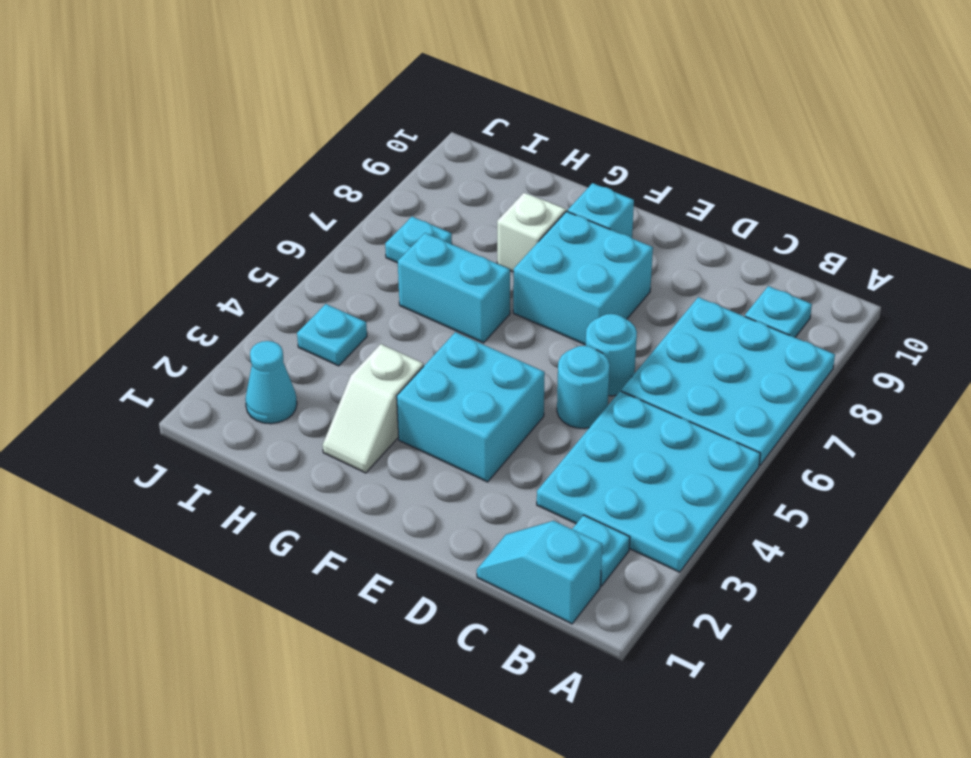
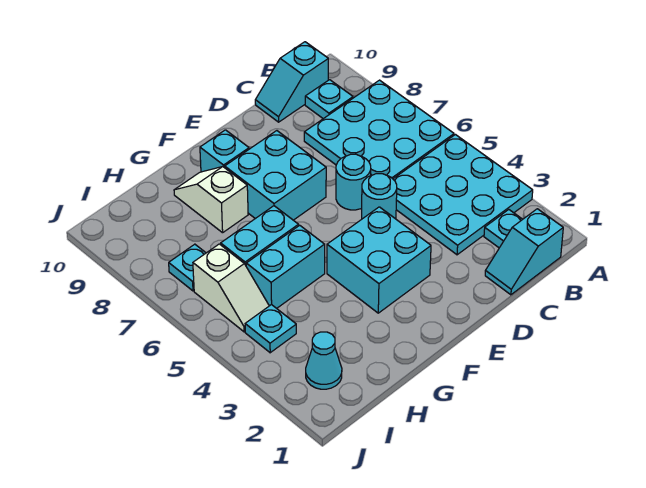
none -> cyan slope B10:C10 level 1 top B
white slope G2:G3 level 1 top 3 -> white slope I5:I6 level 1 top 6
none -> cyan brick G5:H5 level 1

